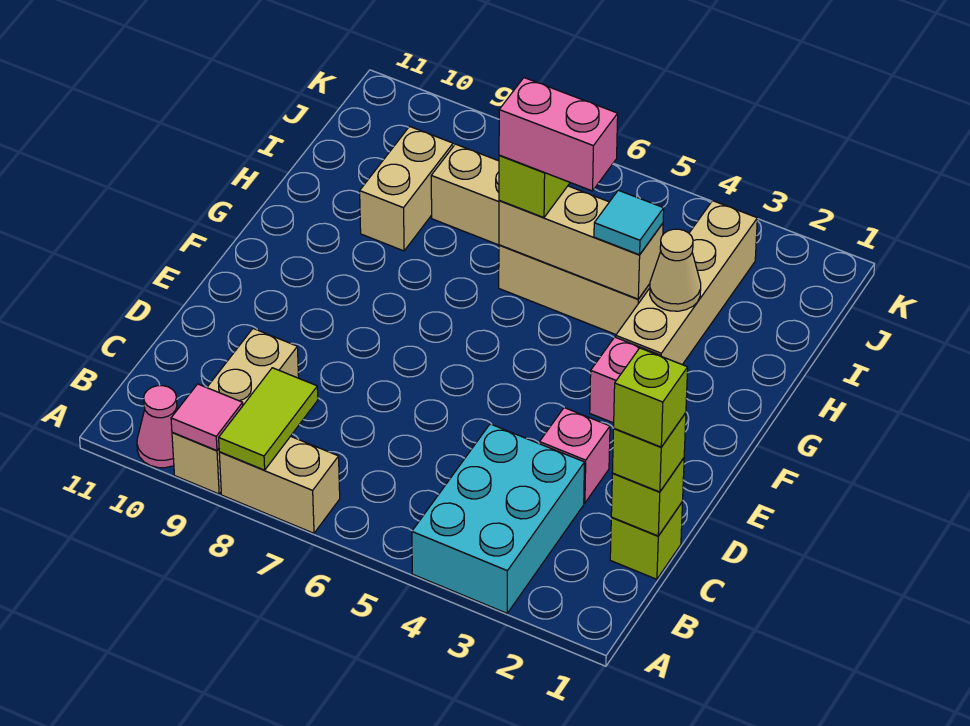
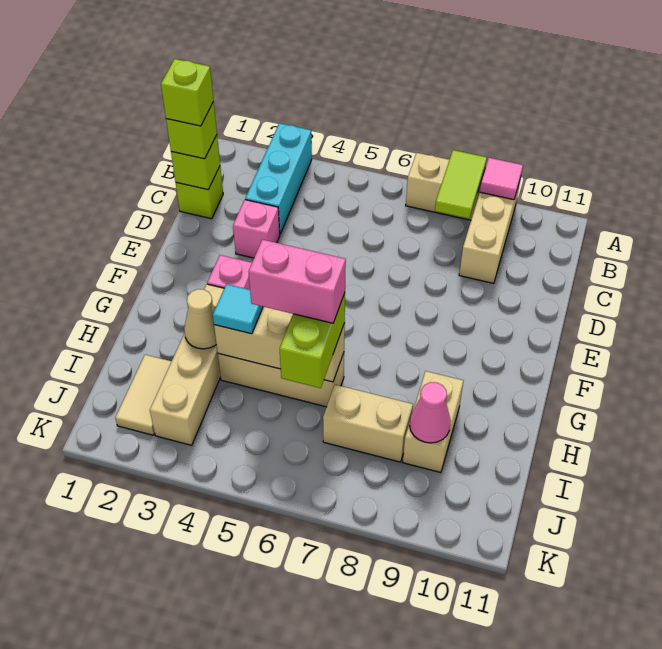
cyan brick A3:C4 level 1 -> cyan brick A3:C3 level 1
pink cone A10 level 1 -> pink cone I9 level 2
none -> tan tile I2:J2 level 1

